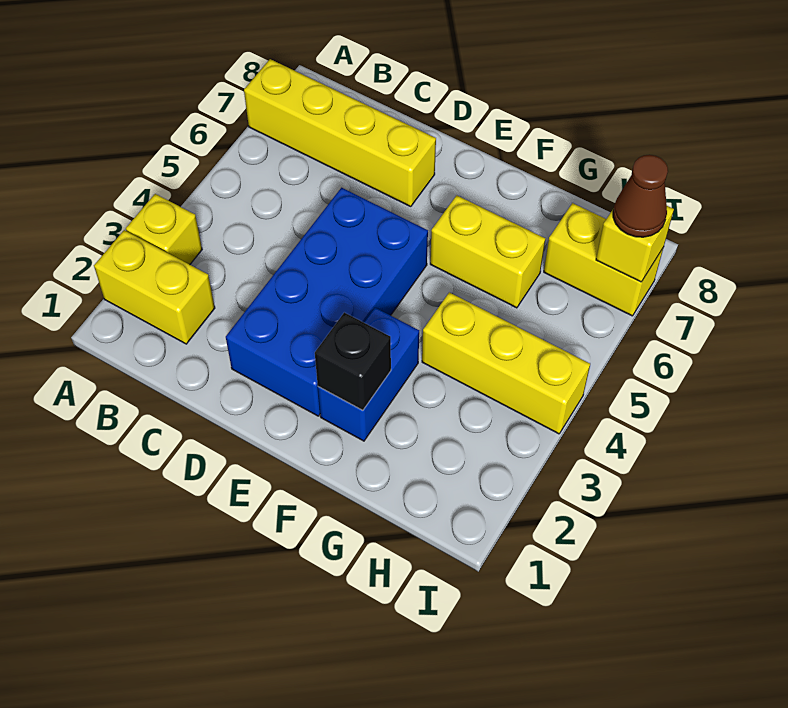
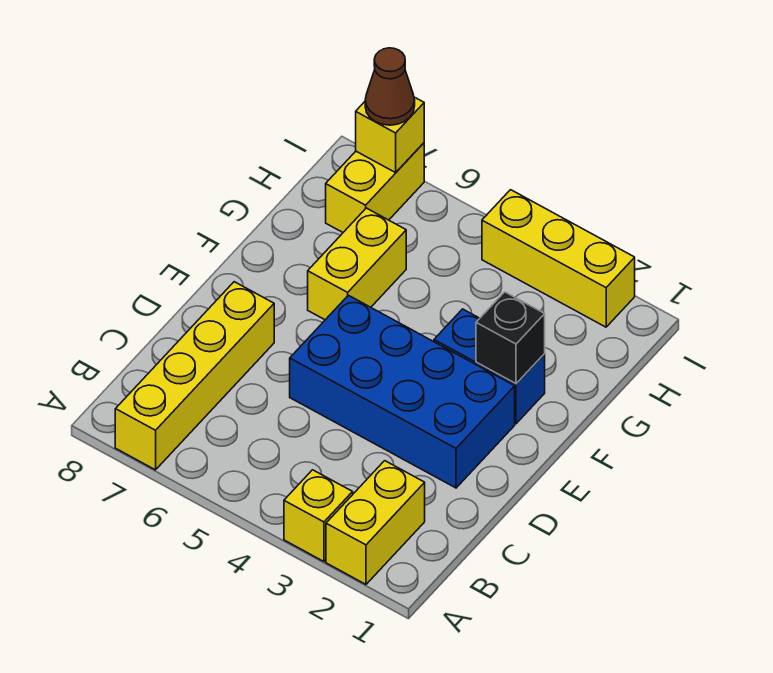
yellow brick G4:I4 level 1 -> yellow brick I2:I4 level 1

